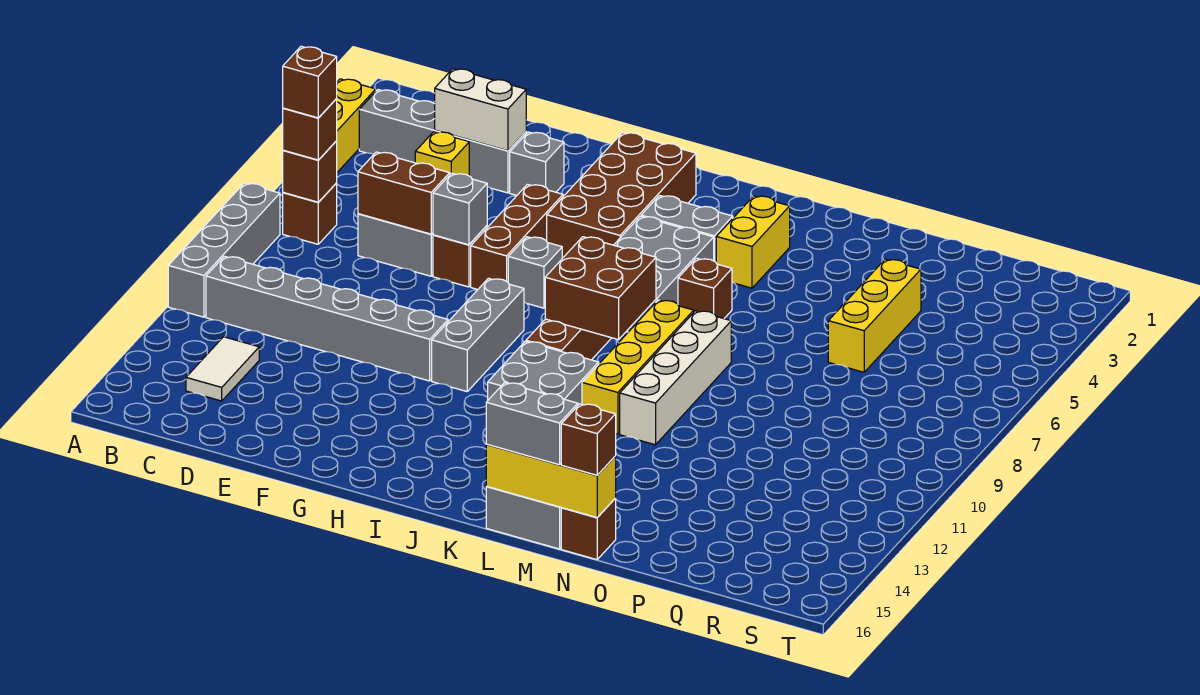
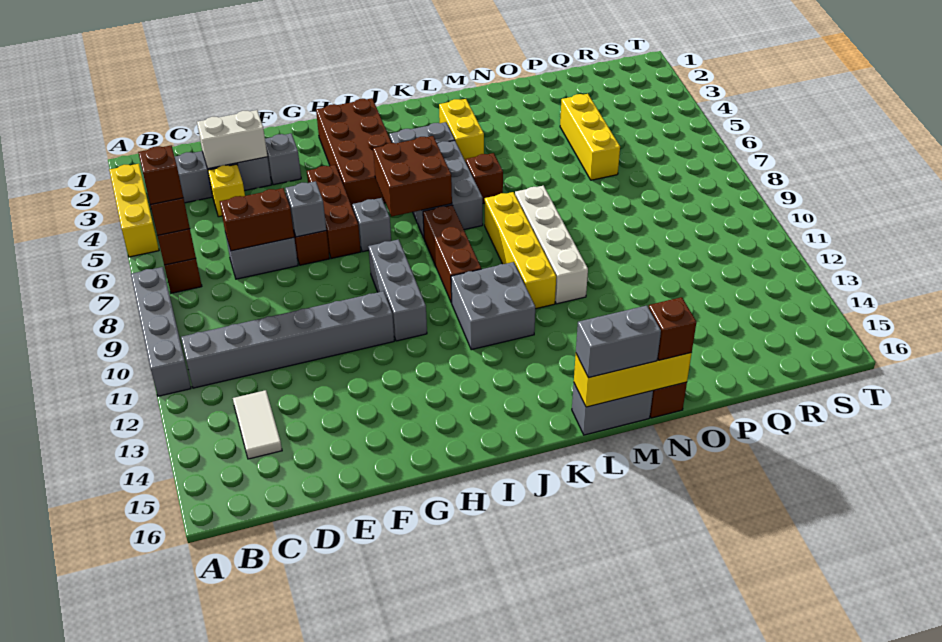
brown brick J8:K9 level 2 -> brown brick I6:J7 level 2

